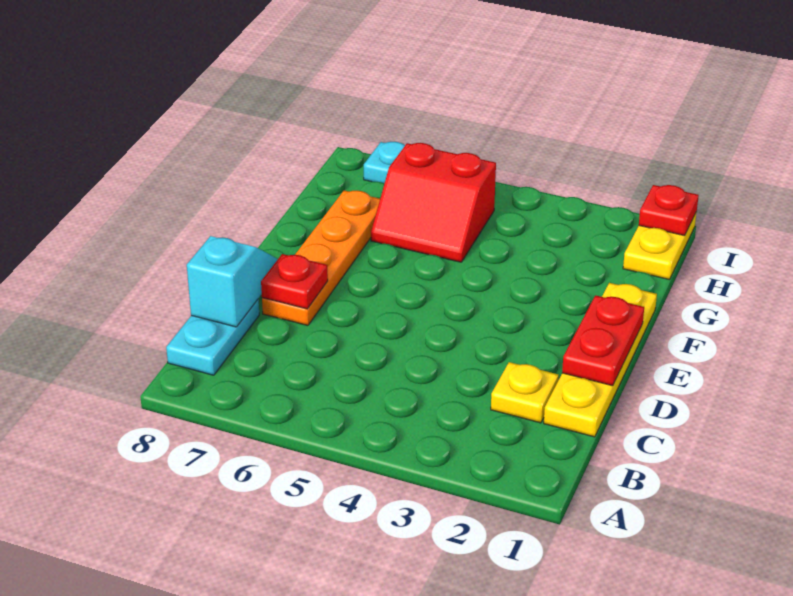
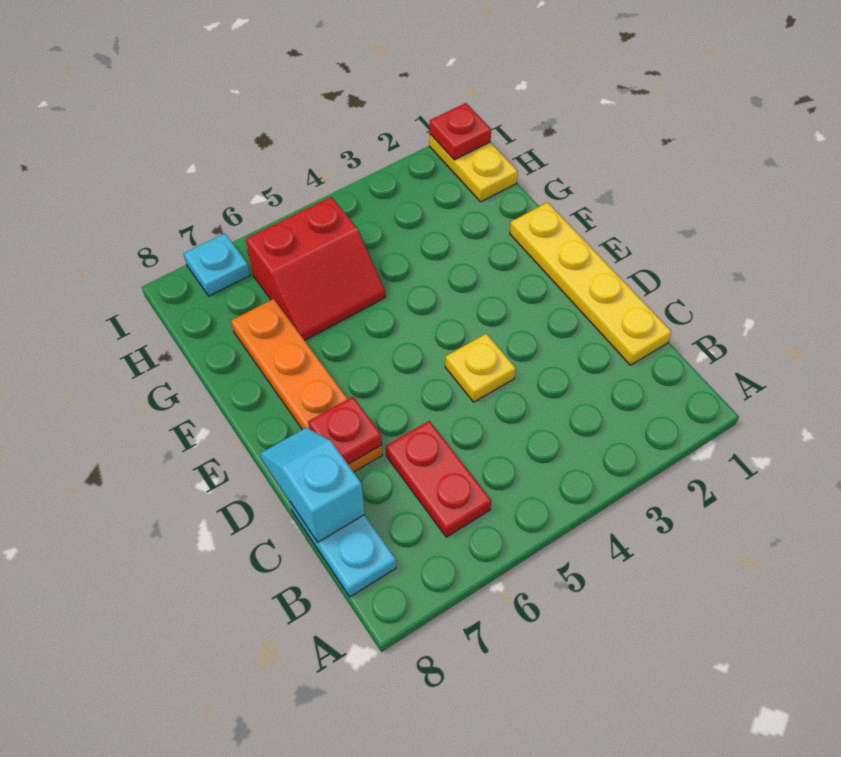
yellow plate C2 level 1 -> yellow plate D4 level 1
red plate D1:E1 level 2 -> red plate B6:C6 level 1

